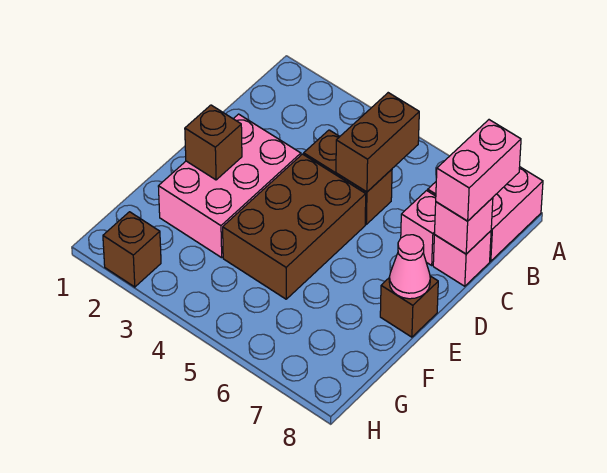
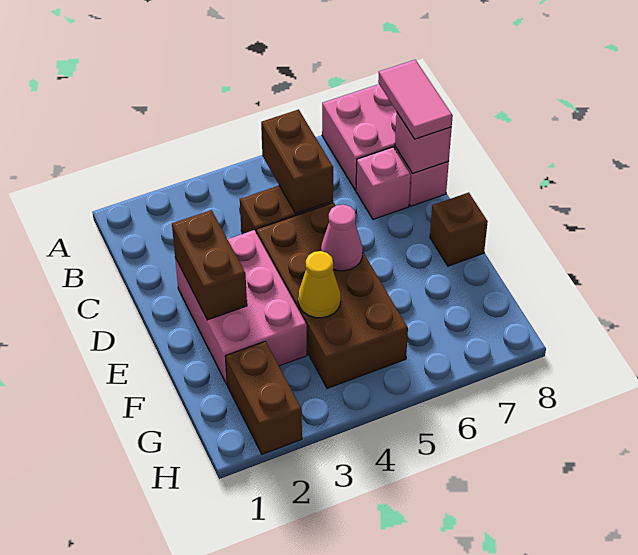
pink brick B8:C8 level 3 -> pink tile B8:C8 level 3
brown brick D4:F5 level 1 -> brown brick D4:G5 level 1
brown brick E2 level 2 -> brown brick D2:E2 level 2
pink cone E8 level 2 -> pink cone E5 level 2
none -> yellow cone F4 level 2
brown brick H2 level 1 -> brown brick G2:H2 level 1

